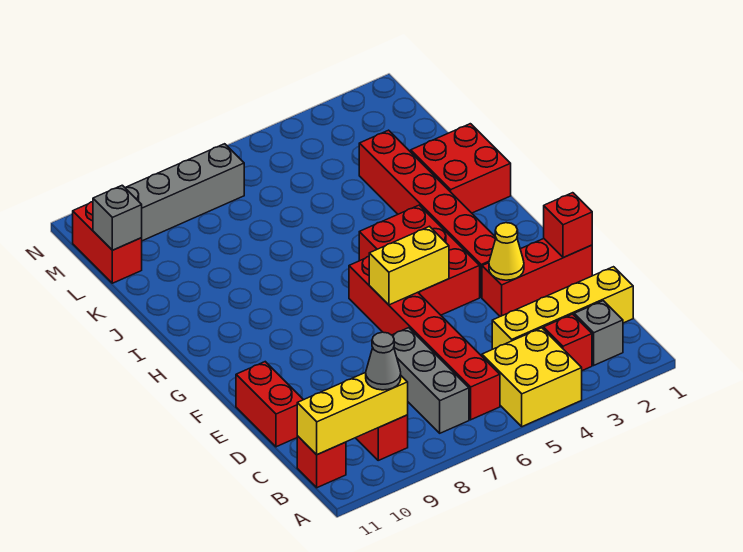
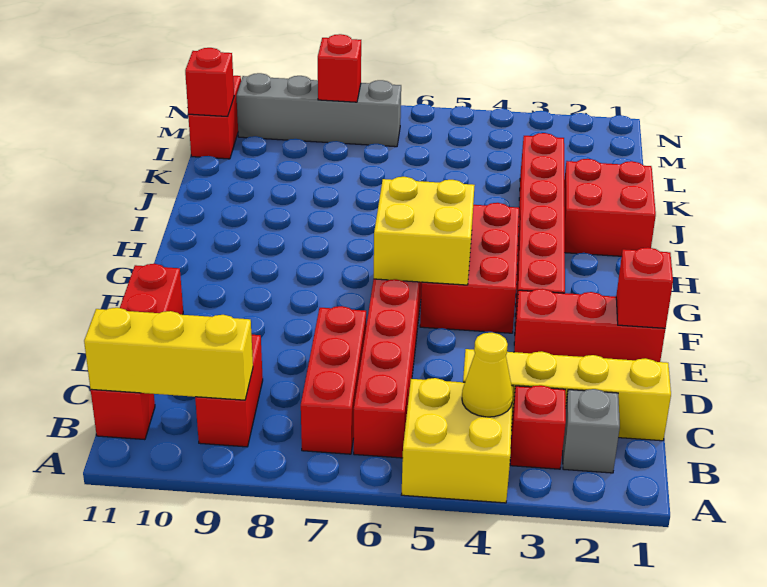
grey brick B7:D7 level 1 -> red brick B7:D7 level 1
grey cone B9 level 3 -> none
yellow cone E3 level 2 -> yellow cone B4 level 2
yellow brick F5:F6 level 2 -> yellow brick F5:G6 level 2
grey brick L11 level 2 -> red brick L11 level 2
none -> red brick M8 level 2

